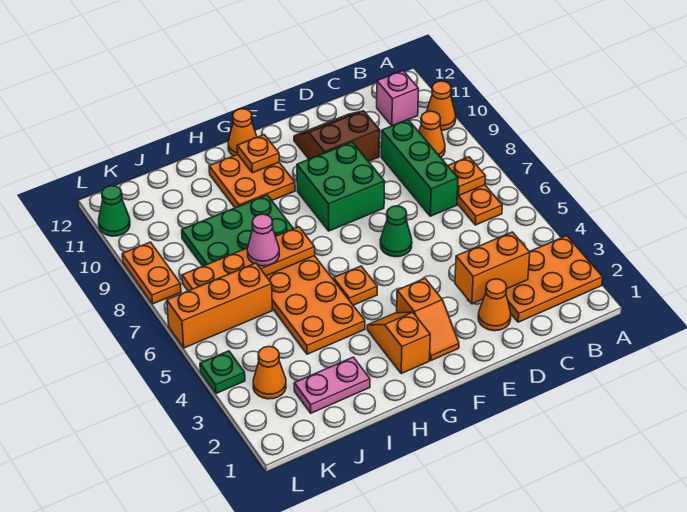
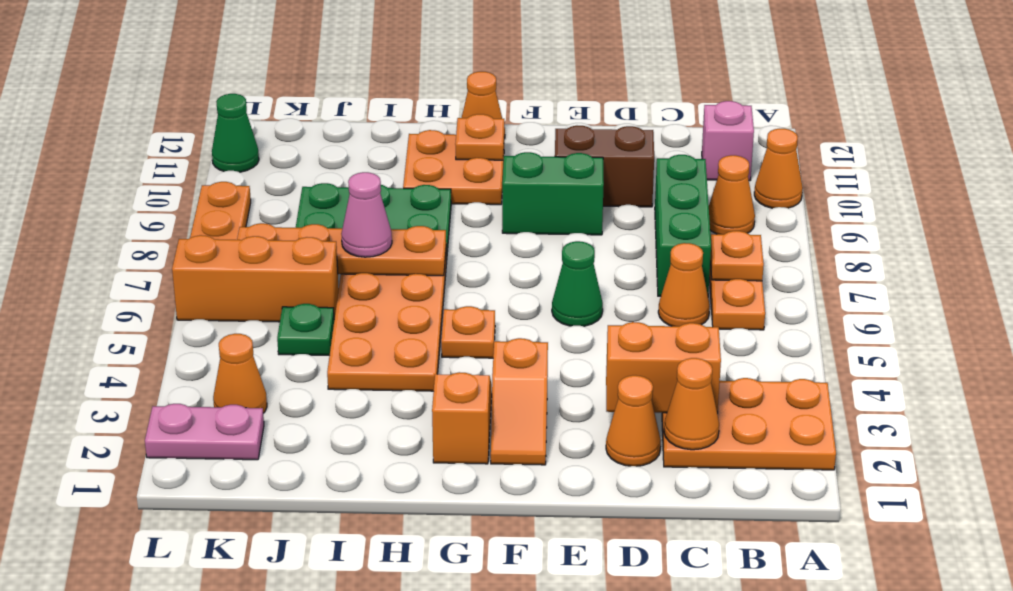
none -> orange cone C2 level 2
none -> orange cone C6 level 1
green brick E8:F9 level 1 -> green brick E9:F9 level 1
pink plate I2:J2 level 1 -> pink plate K2:L2 level 1
green plate L4 level 1 -> green plate J5 level 1

